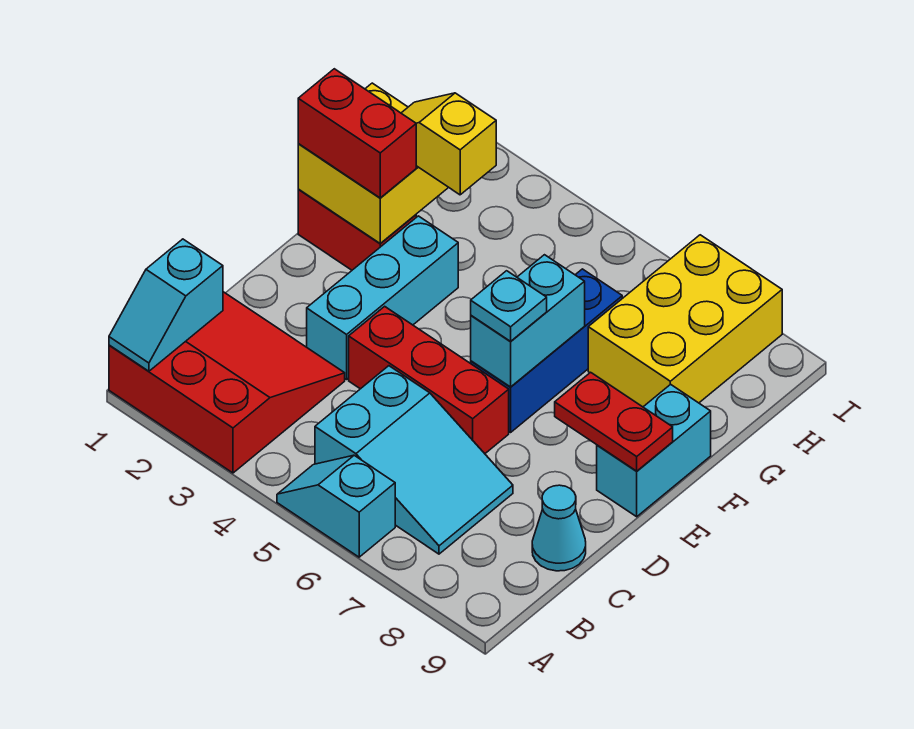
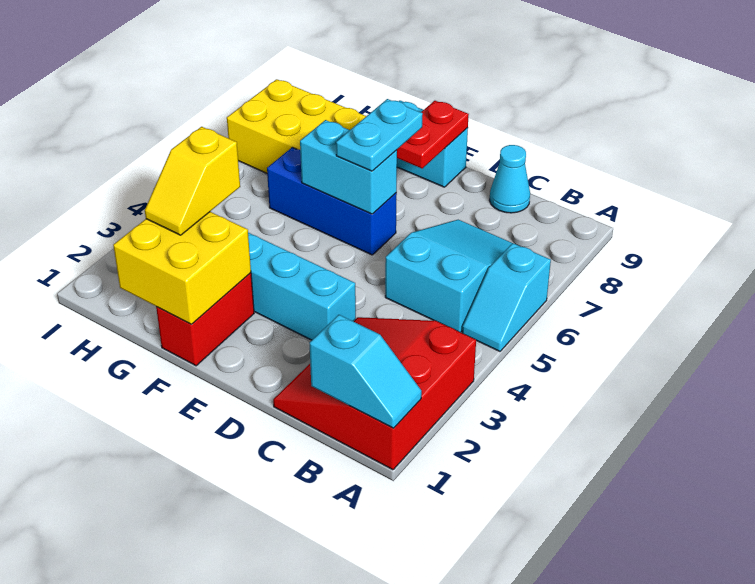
red brick D4:D6 level 1 -> none
cyan plate E6 level 3 -> cyan plate E6:E7 level 3
red brick F1:F2 level 3 -> none

